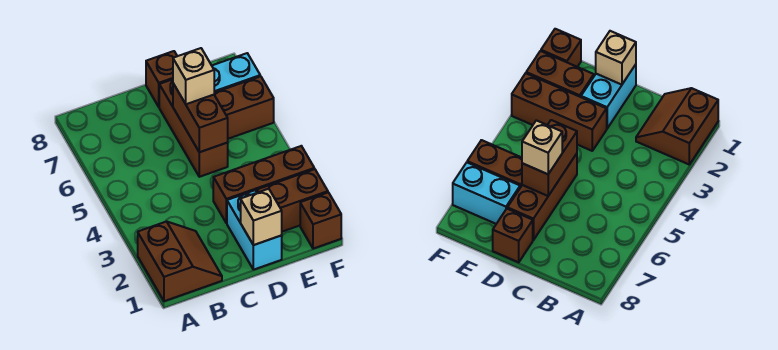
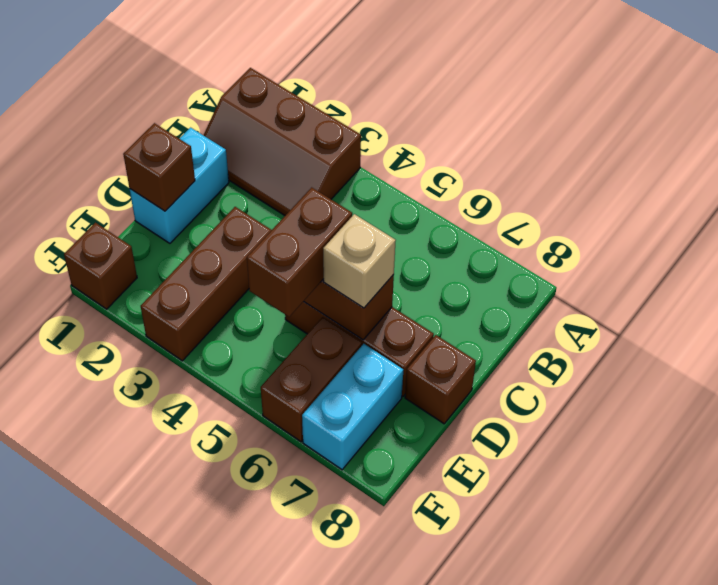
brown slope A1:B2 level 1 top A -> brown slope A1:B3 level 1 top A
cyan brick D1:D2 level 1 -> cyan brick C1:D1 level 1
tan brick D1 level 2 -> brown brick D1 level 2
brown brick E2:F2 level 1 -> brown brick D5:E5 level 3

